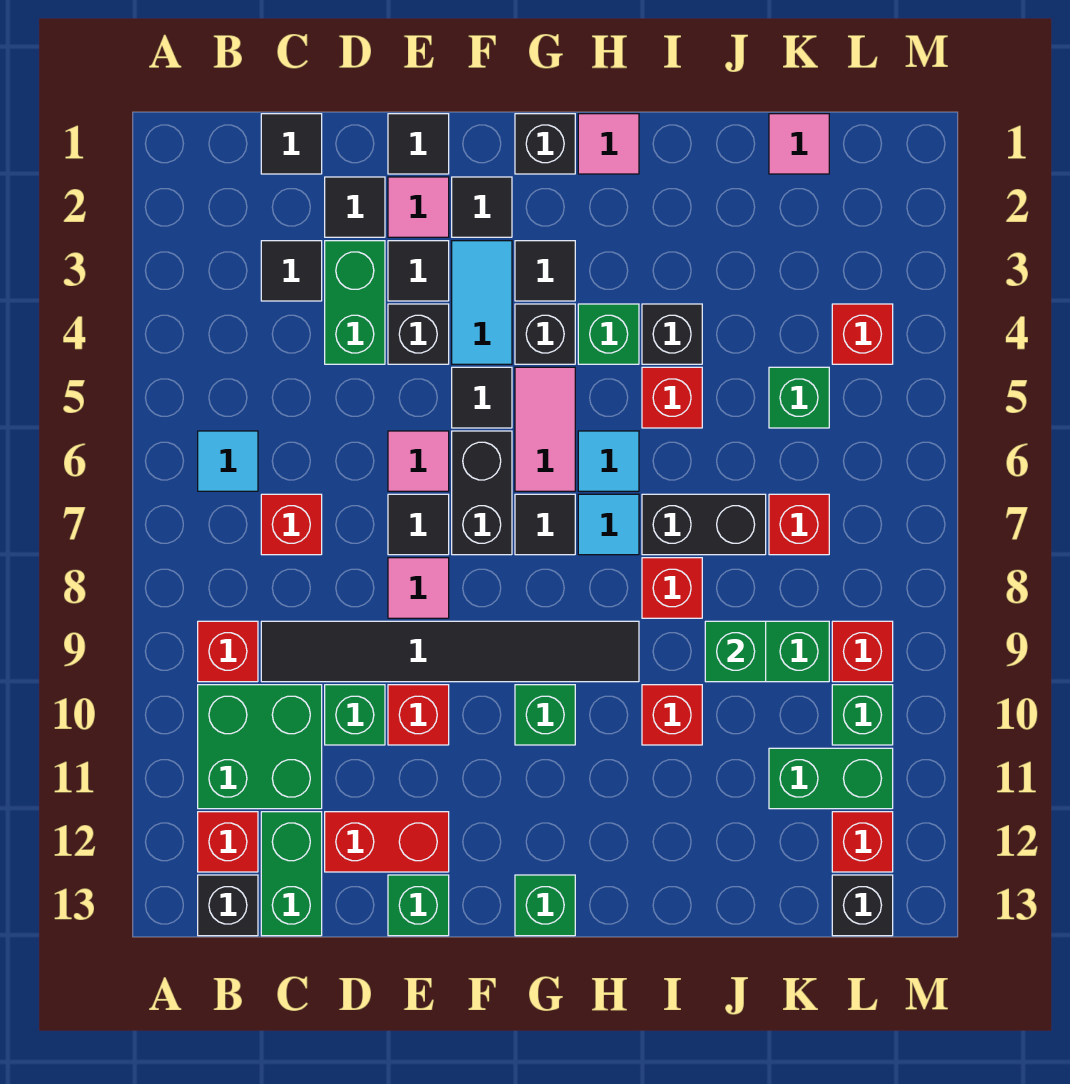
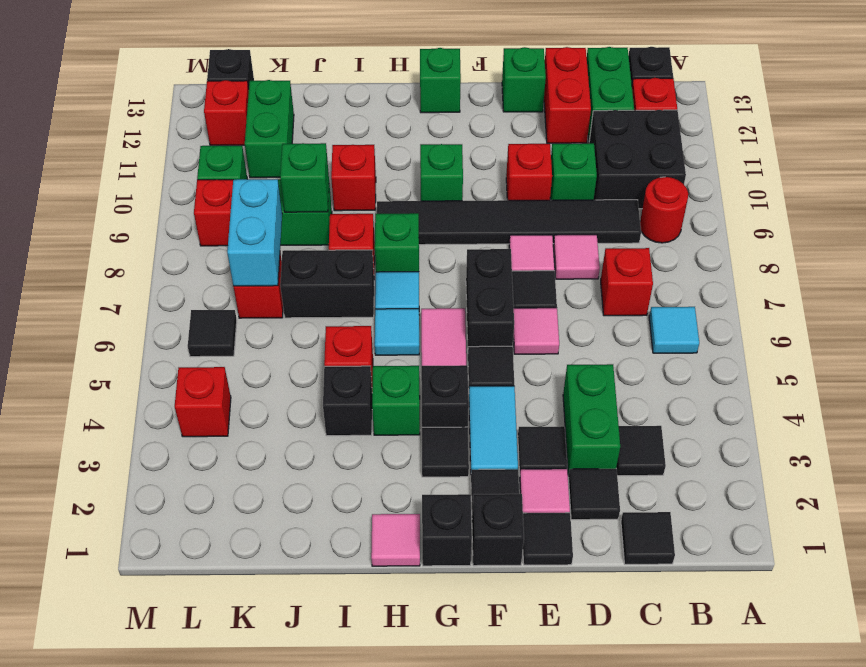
red brick B9 level 1 -> red round brick B9 level 1
green brick B10:C11 level 1 -> black brick B10:C11 level 1
red brick D12:E12 level 1 -> red brick D12:D13 level 1
black brick E4 level 1 -> black brick F1 level 1
black tile G7 level 1 -> black tile L6 level 1
pink tile K1 level 1 -> pink tile D8 level 1
green brick K5 level 1 -> green brick H8 level 1
none -> cyan brick K7:K8 level 2
green brick K11:L11 level 1 -> green brick K11:K12 level 1

